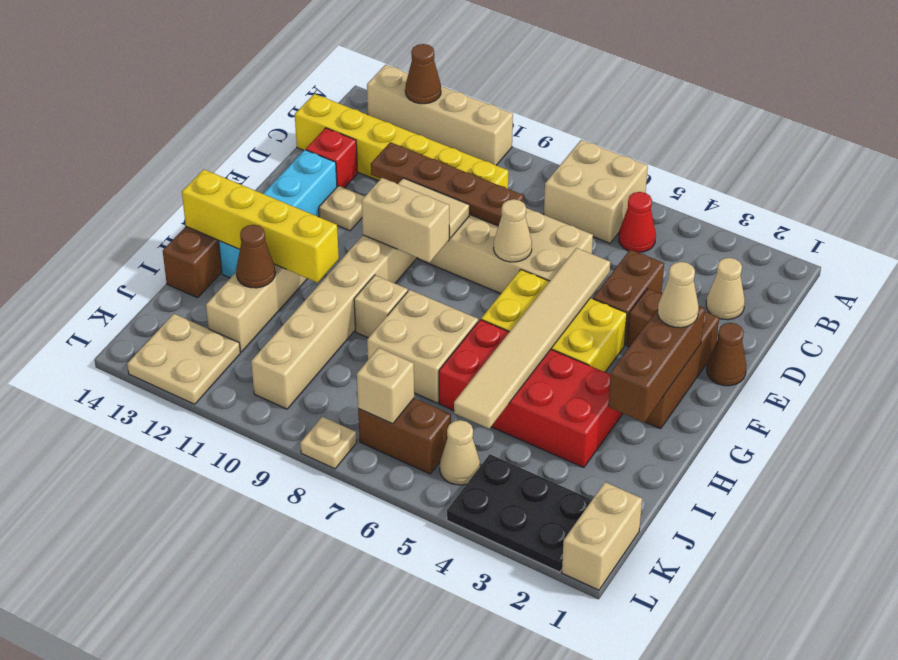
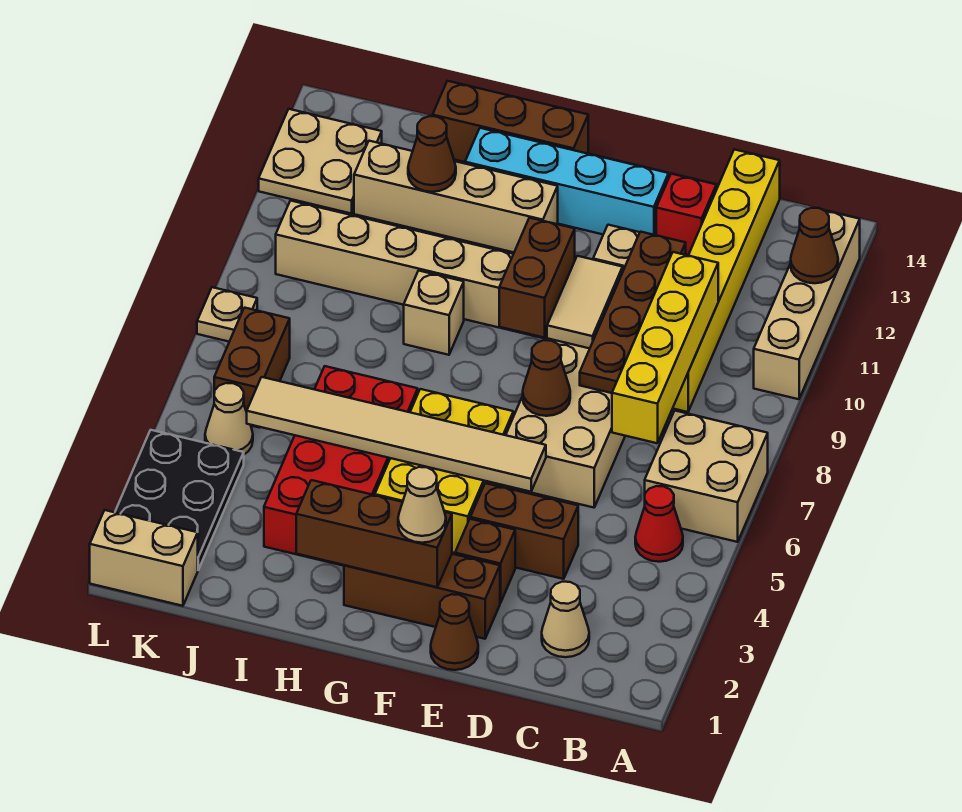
tan cone E7 level 2 -> brown cone E7 level 2
tan brick F9:F10 level 2 -> brown brick F9:F10 level 2
tan brick H7:I8 level 1 -> none
yellow brick H11:H14 level 2 -> yellow brick C7:C10 level 2
tan brick K7 level 2 -> none

